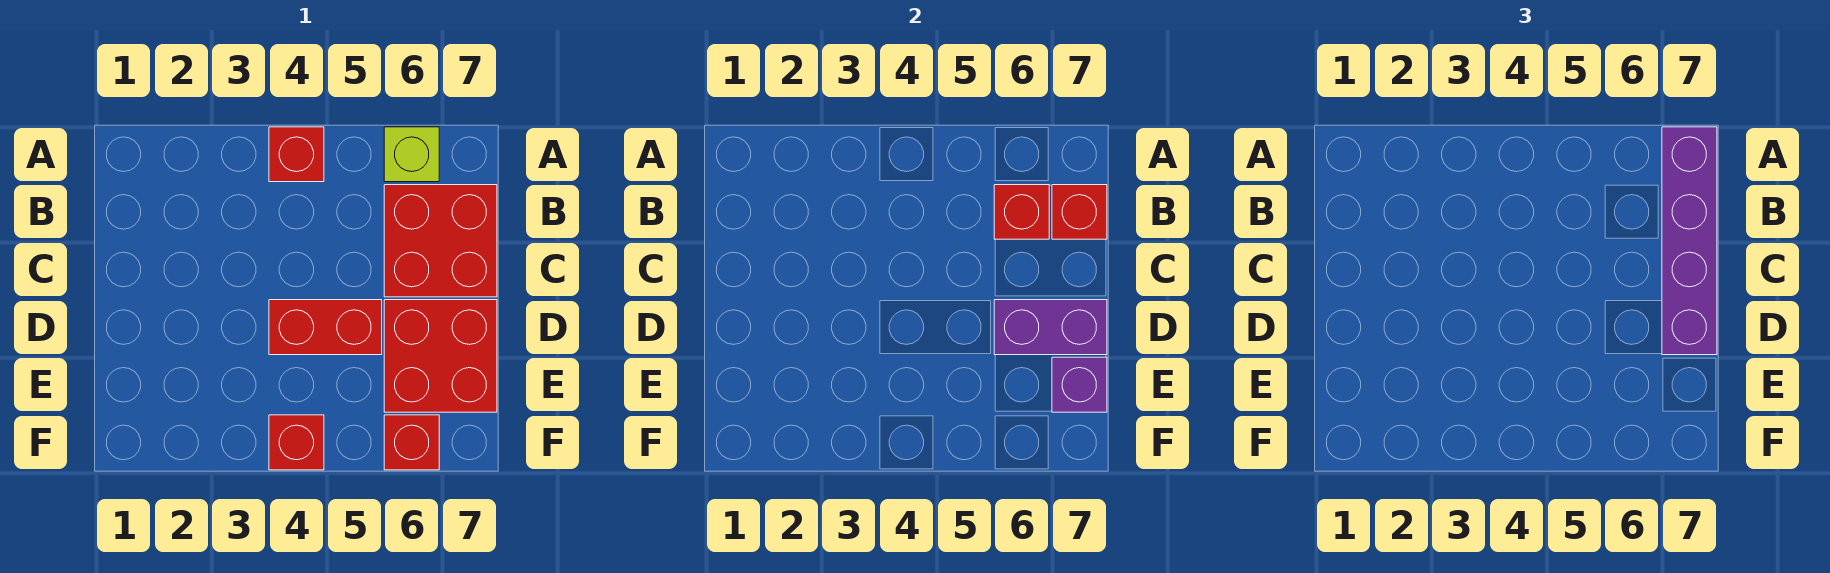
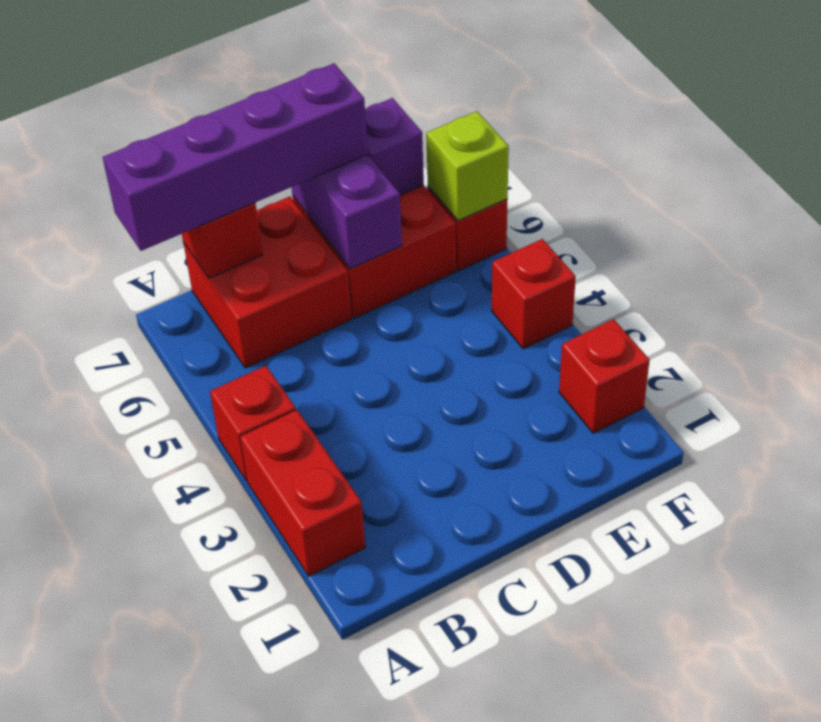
lime brick A6 level 1 -> lime brick F6 level 2
red brick B6 level 2 -> red brick F2 level 1
red brick D4:D5 level 1 -> red brick A2:A3 level 1

